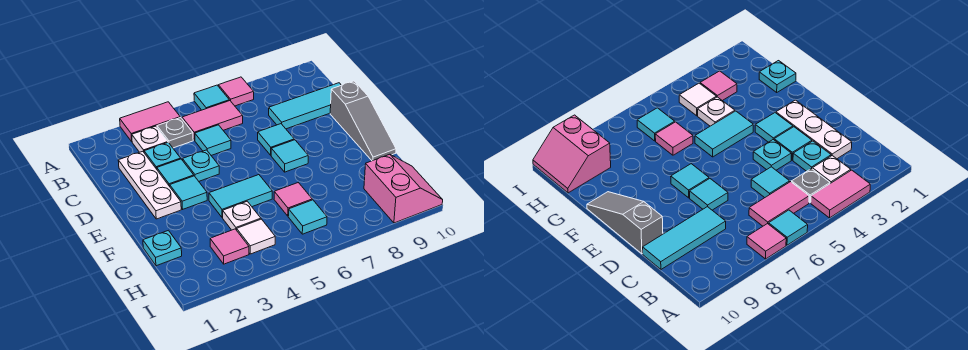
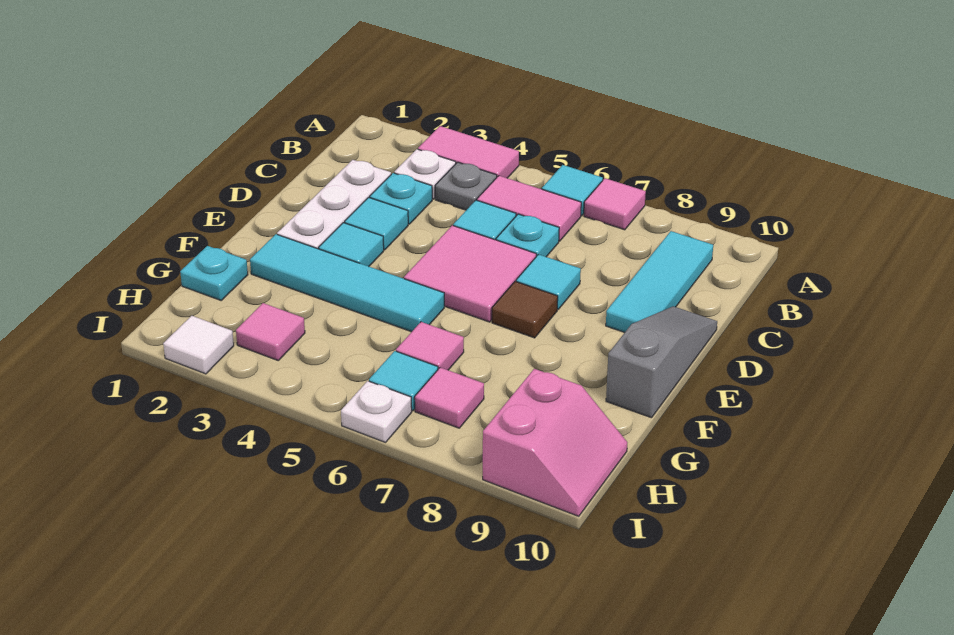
cyan tile C8:C10 level 1 -> cyan tile B9:D9 level 1
cyan plate D4 level 1 -> cyan plate C6 level 1
none -> pink tile D5:E6 level 1
grey slope D10:F10 level 1 top D -> grey slope D10:F10 level 1 top F
cyan tile E7 level 1 -> brown tile E7 level 1
cyan tile F4:F5 level 1 -> cyan tile F2:F5 level 1
white plate G4 level 1 -> white plate I6 level 1
white tile H4 level 1 -> white tile I2 level 1
none -> pink tile H7 level 1

